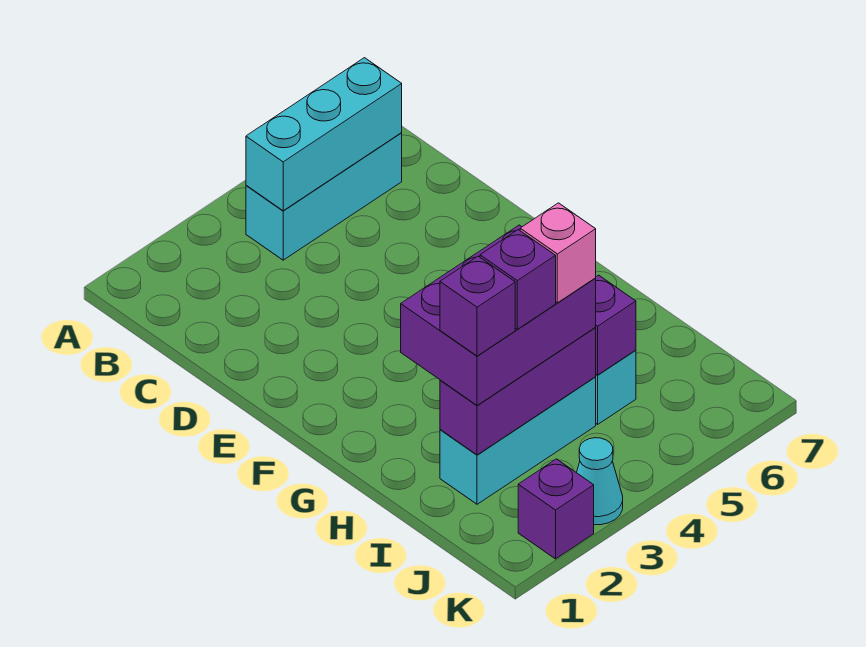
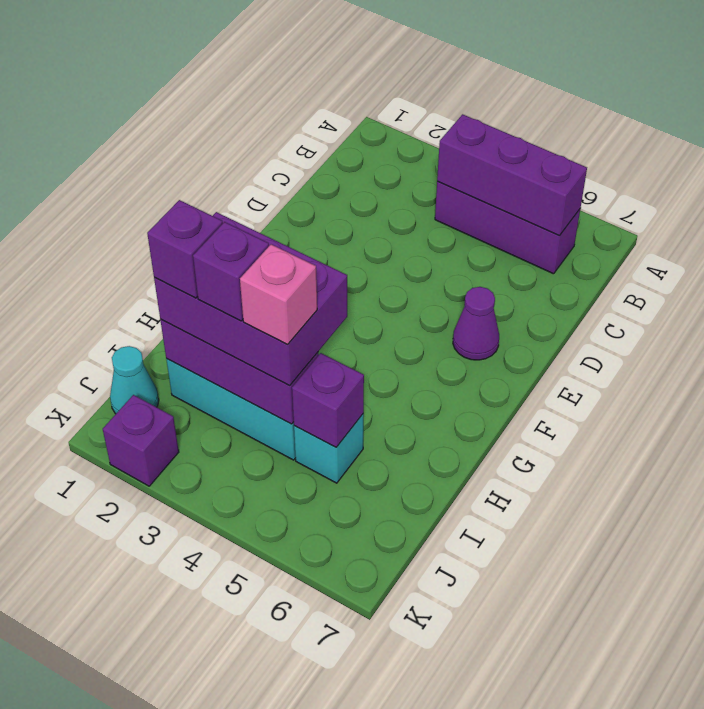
cyan brick B4:B6 level 1 -> purple brick B4:B6 level 1
cyan brick B4:B6 level 2 -> purple brick B4:B6 level 2
none -> purple cone E6 level 1
cyan cone K3 level 1 -> cyan cone J1 level 1

